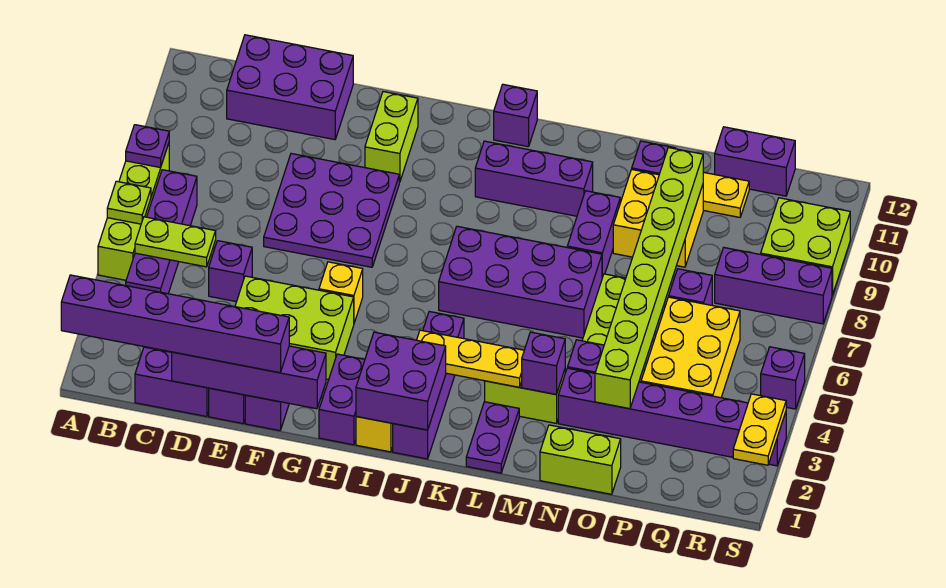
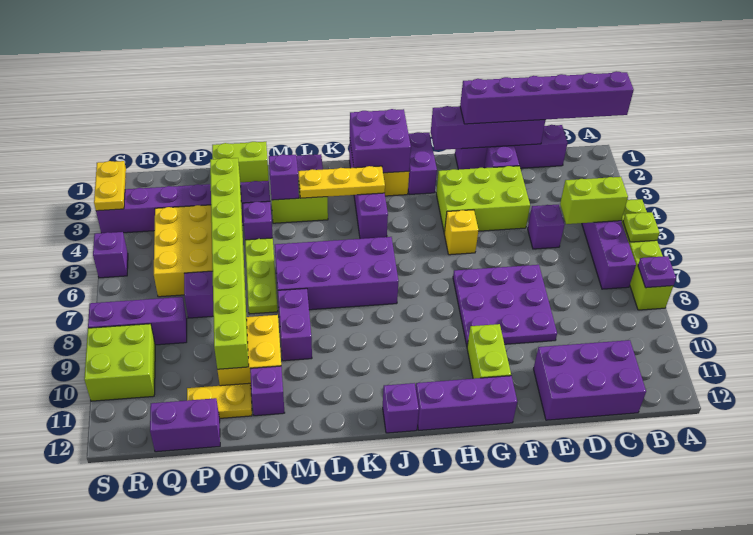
lime plate B5:C5 level 2 -> lime brick B5:C5 level 2
purple brick J10:L10 level 1 -> purple brick G12:I12 level 1

